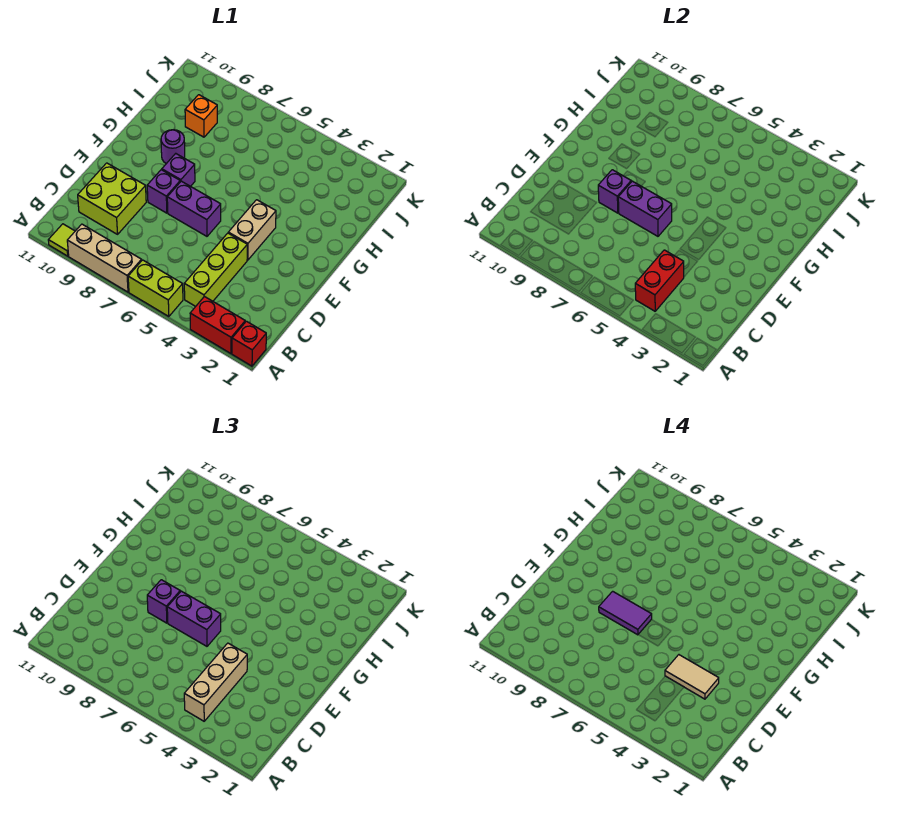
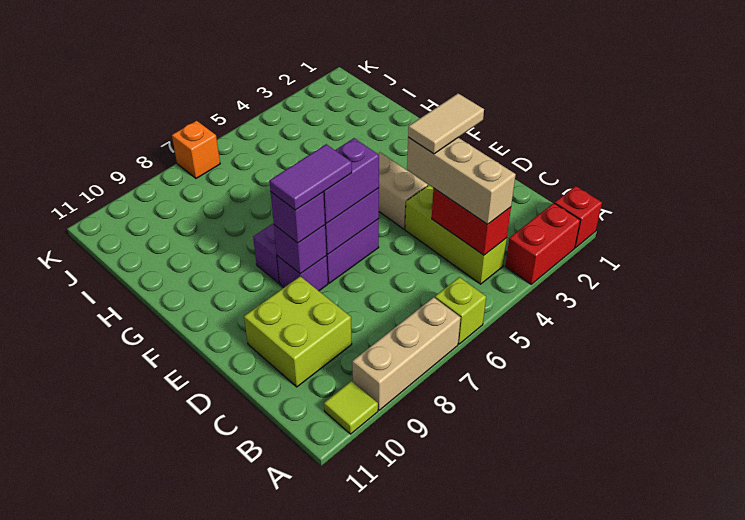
lime brick A5:A6 level 1 -> lime brick A6 level 1
purple round brick G9 level 1 -> none
orange brick I9 level 1 -> orange brick K7 level 1

